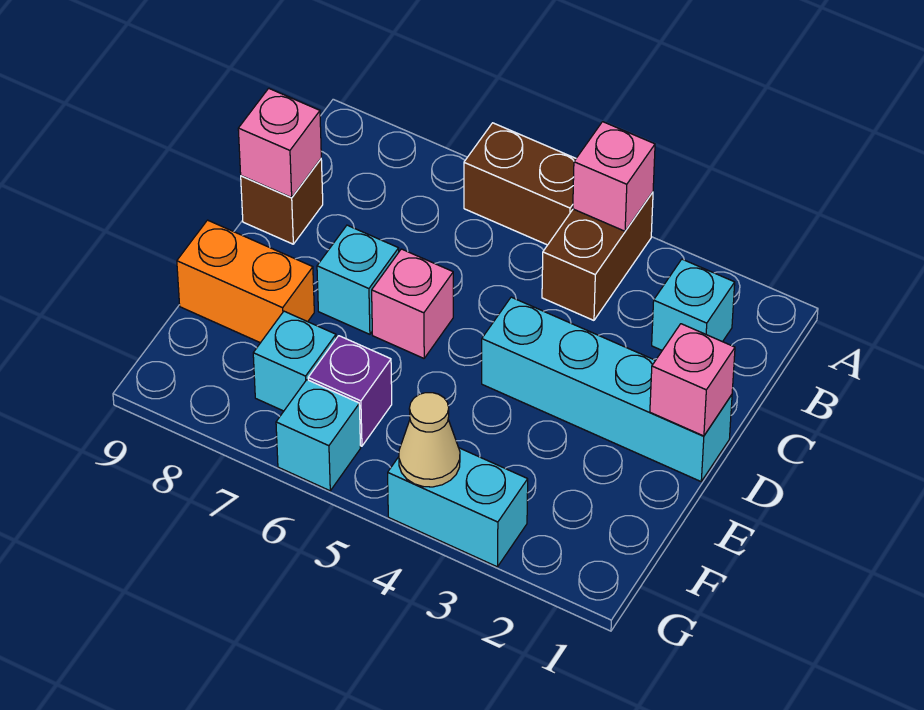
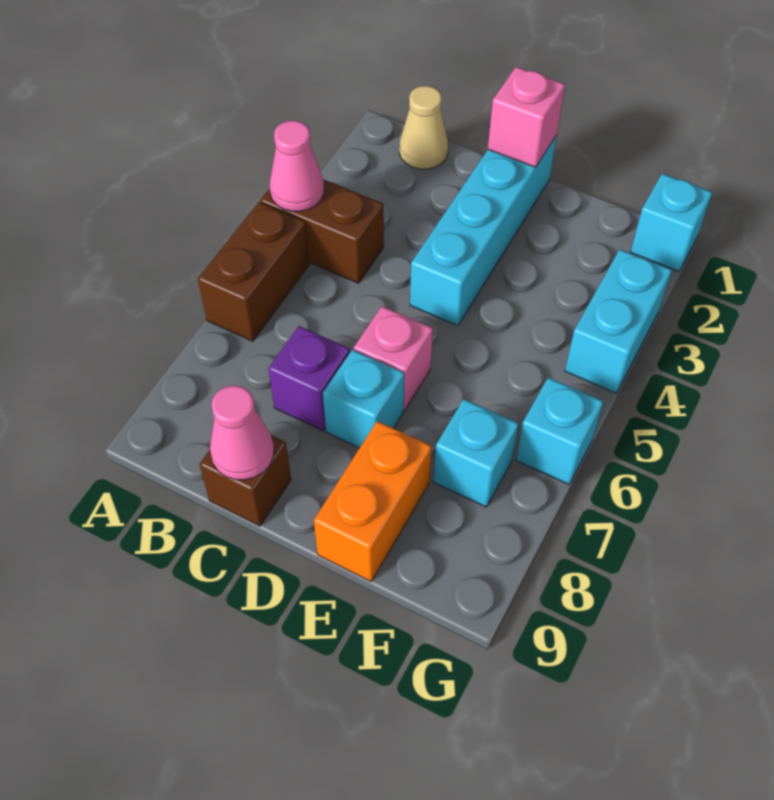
pink brick A4 level 2 -> pink cone A4 level 2
cyan brick B2 level 1 -> cyan brick G1 level 1
pink brick C9 level 2 -> pink cone C9 level 2
purple brick F6 level 1 -> purple brick C7 level 1
tan cone G4 level 2 -> tan cone B1 level 1

